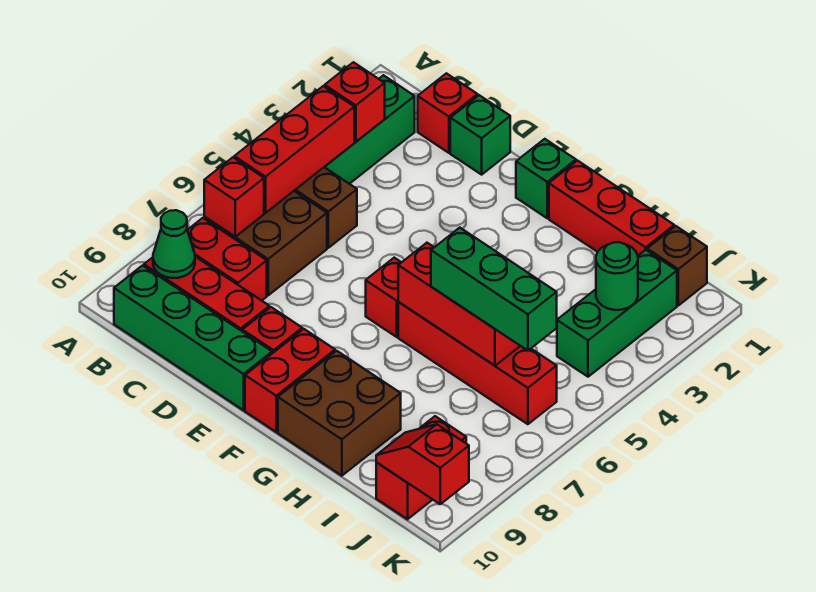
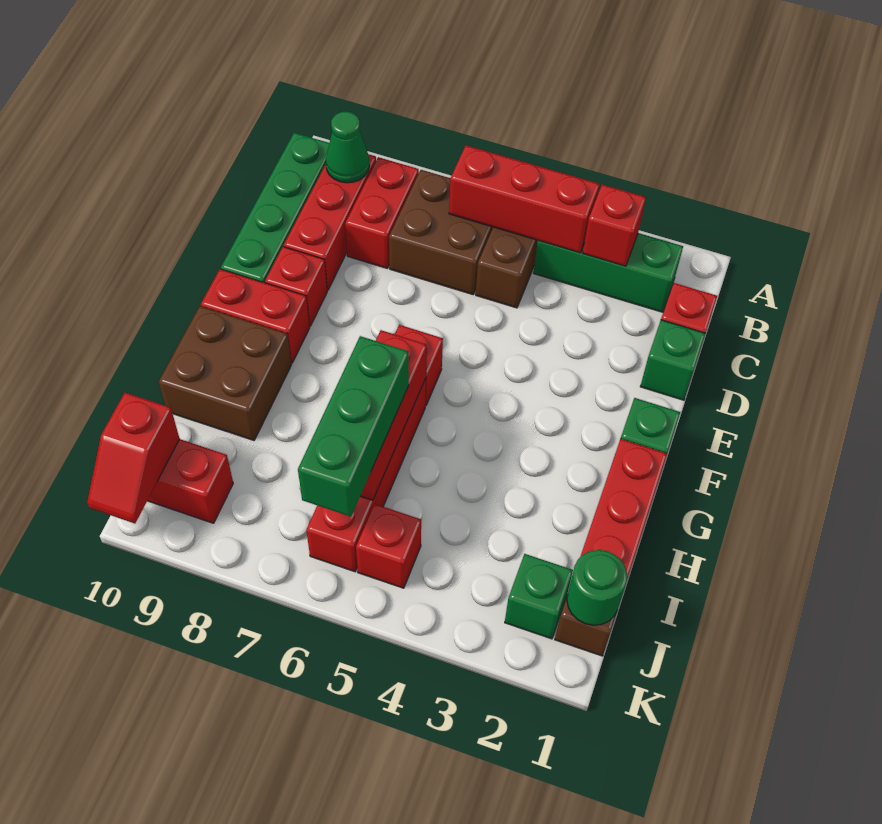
red brick B7 level 2 -> red brick J5 level 1
green brick J2:J4 level 1 -> green brick J2 level 1
green round brick J3 level 2 -> green round brick J1 level 2
red slope J10:K10 level 2 top K -> red slope J10:K10 level 2 top J

